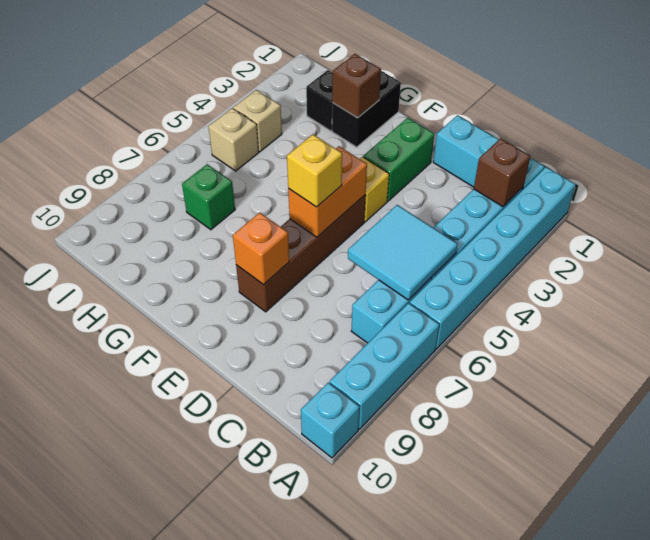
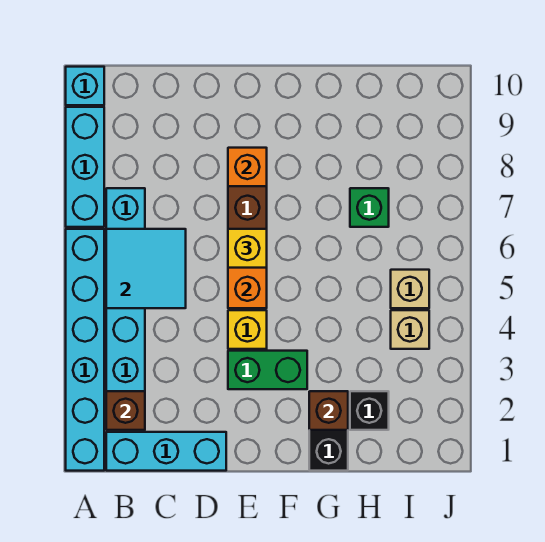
green brick E2:E3 level 1 -> green brick E3:F3 level 1

